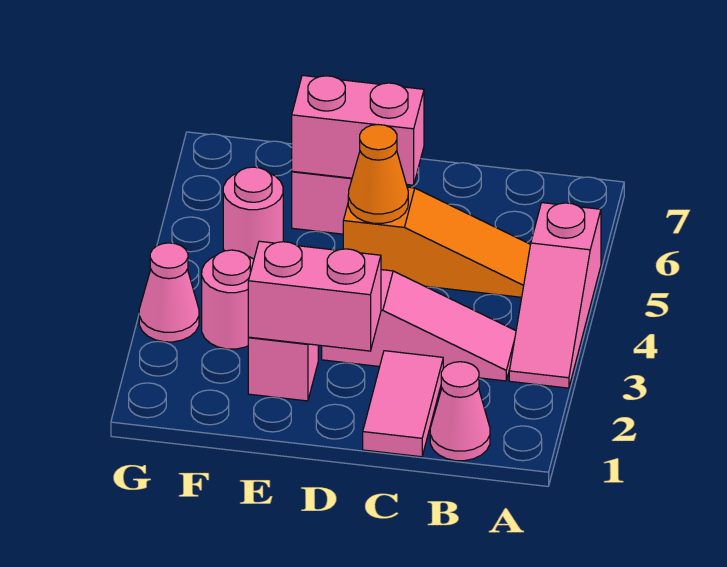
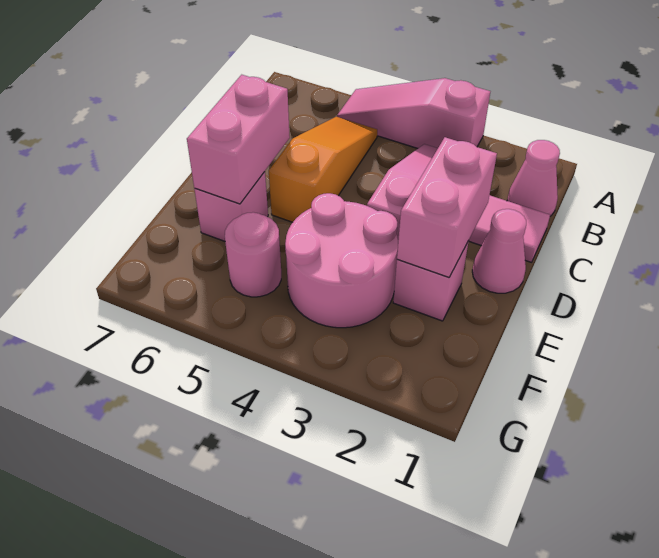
pink slope A3:A5 level 1 top 5 -> pink slope A3:A5 level 1 top 3
orange cone D5 level 2 -> none
pink round brick F3 level 1 -> pink round brick E3:F4 level 1
pink cone G3 level 1 -> pink cone D1 level 1

